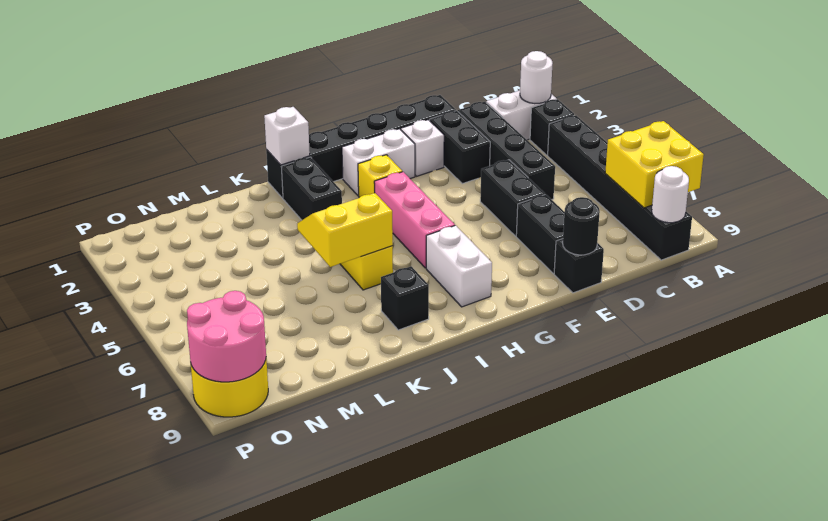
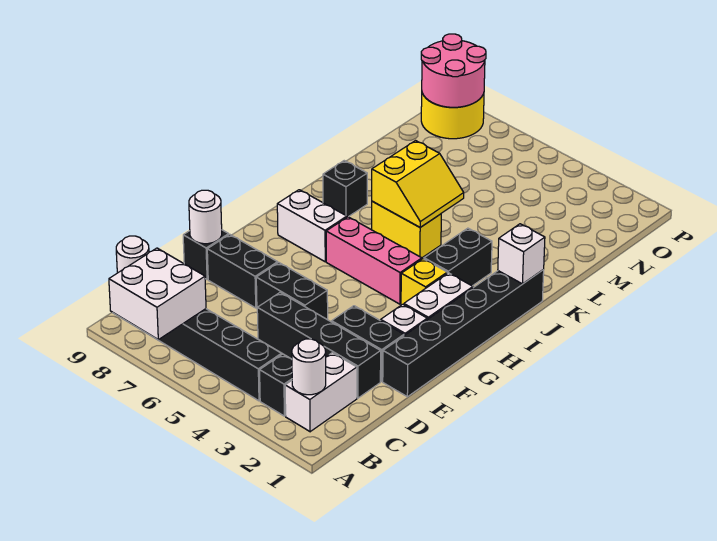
yellow brick A7:B8 level 2 -> white brick A7:B8 level 2
black round brick E9 level 2 -> white round brick E9 level 2
black brick J2:J3 level 1 -> black brick I3:J3 level 1

